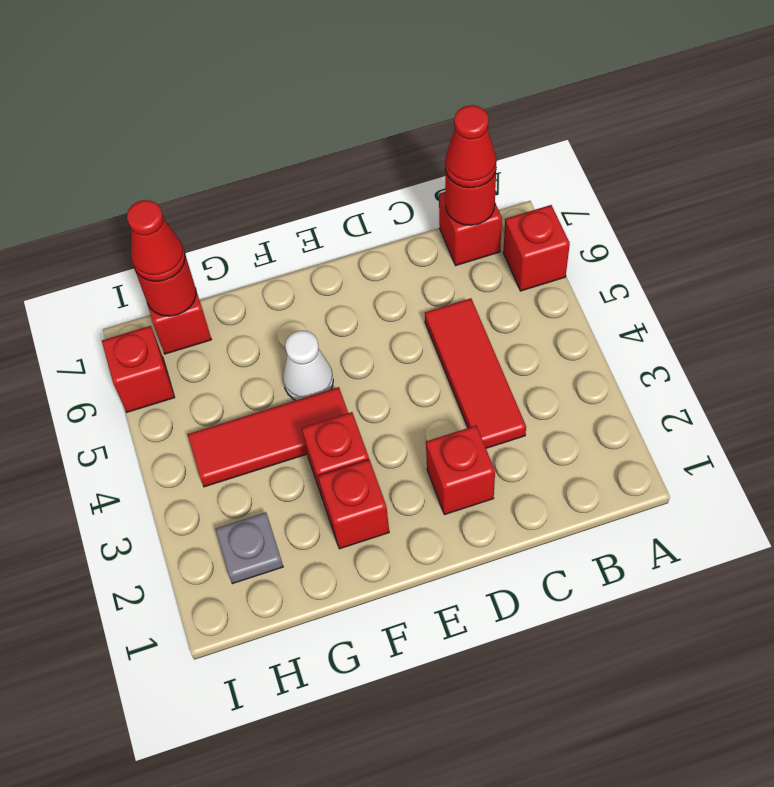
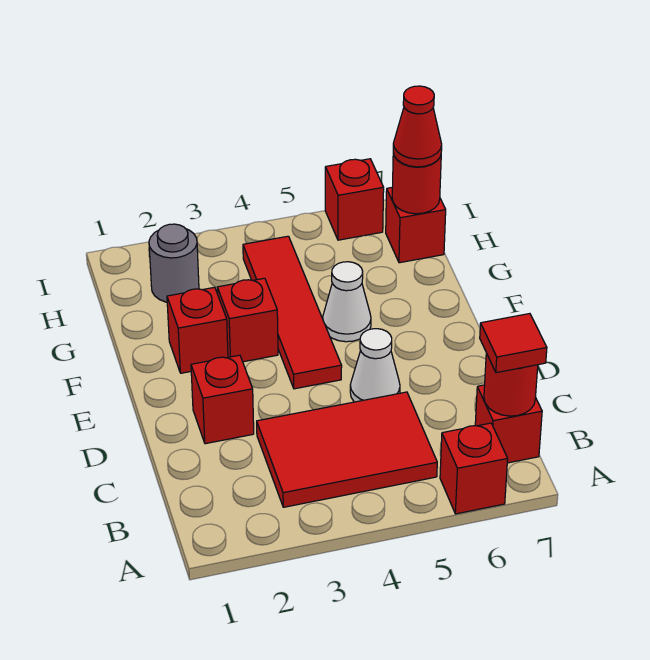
red cone B7 level 3 -> red tile B7 level 3
red tile C3:C5 level 1 -> red tile B3:C5 level 1
none -> white cone D5 level 1
red tile F4:H4 level 1 -> red tile E4:H4 level 1
grey plate H2 level 1 -> grey round brick H2 level 1

